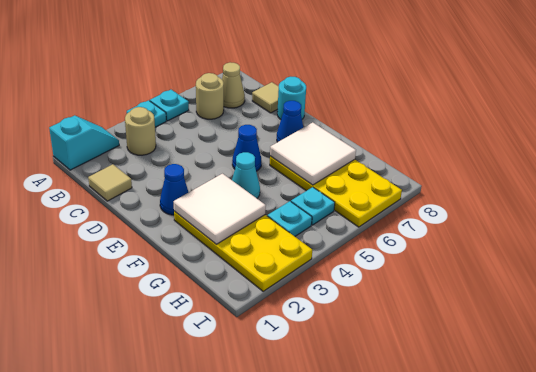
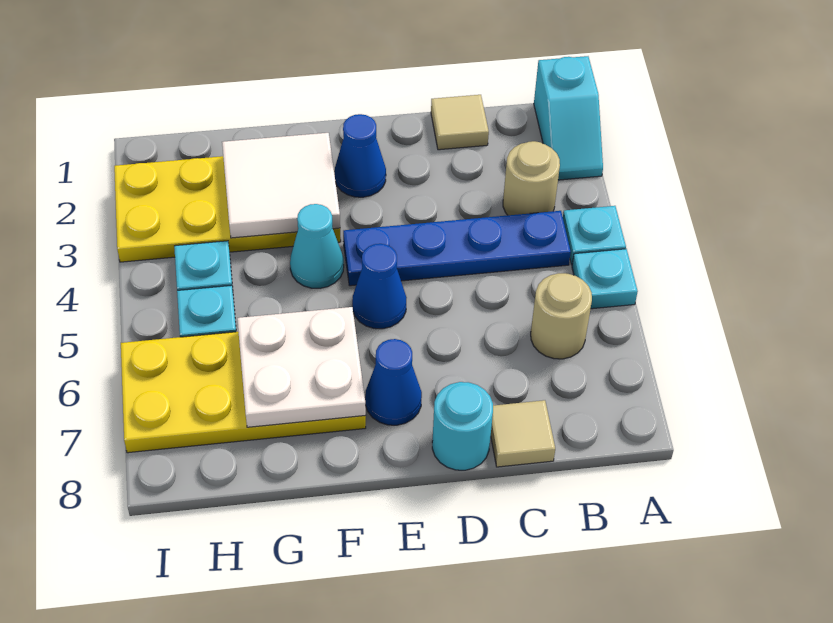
none -> blue plate B4:E4 level 1
tan cone B7 level 1 -> none
white tile F6:G7 level 2 -> white plate F6:G7 level 2

